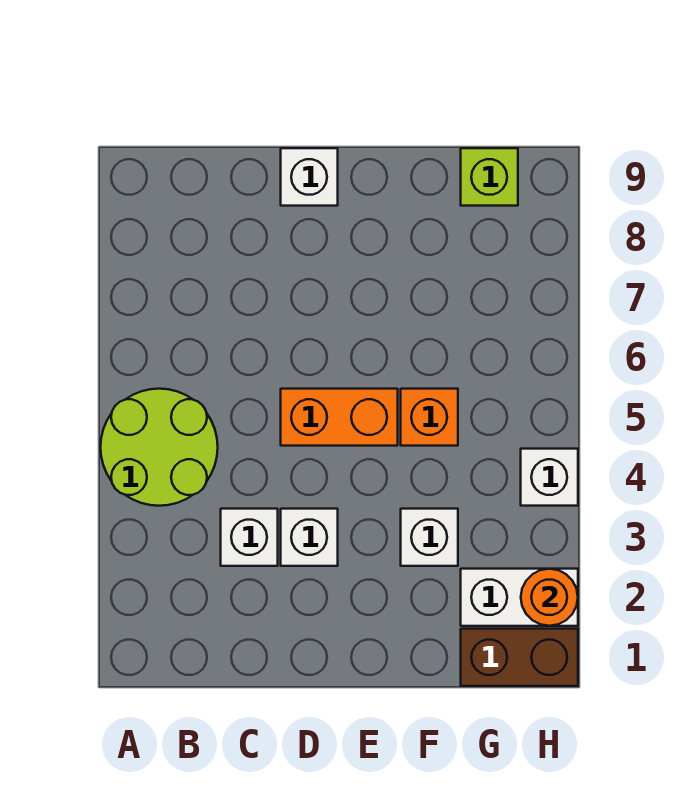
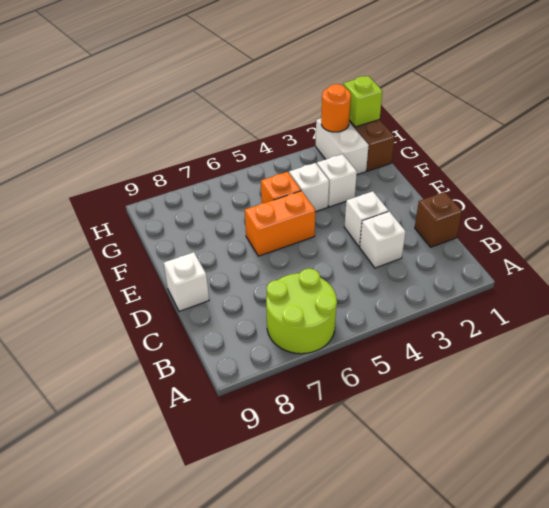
lime round brick A4:B5 level 1 -> lime round brick A6:B7 level 1
none -> brown brick C1 level 1
orange brick D5:E5 level 1 -> orange brick E5:E6 level 1
lime brick G9 level 1 -> lime brick H1 level 2
white brick H4 level 1 -> white brick F4 level 1

